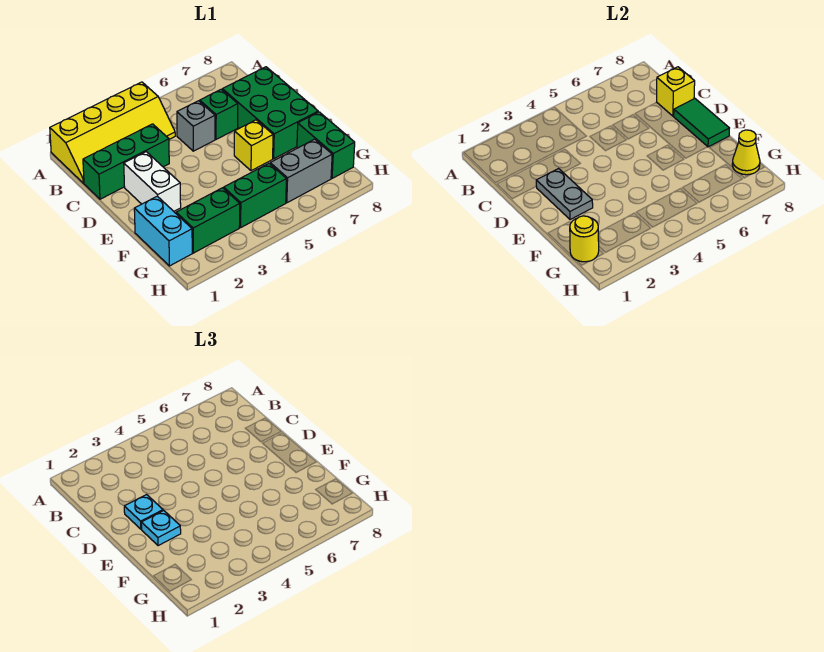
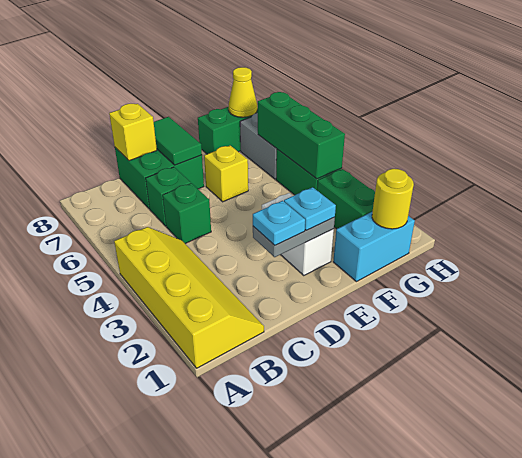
green brick C1:C3 level 1 -> green brick G4:G6 level 2
grey brick C5 level 1 -> green brick C5 level 1
green brick C7:E8 level 1 -> green brick C7:D8 level 1
white brick D2:E2 level 1 -> white brick E2:E3 level 1
green tile D8:E8 level 2 -> green tile D7:D8 level 2

